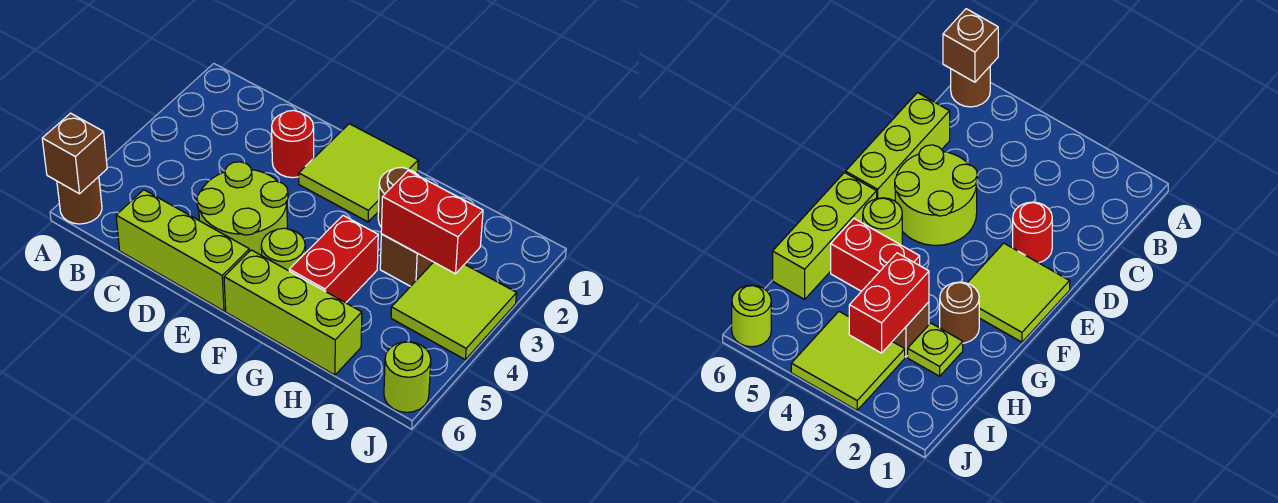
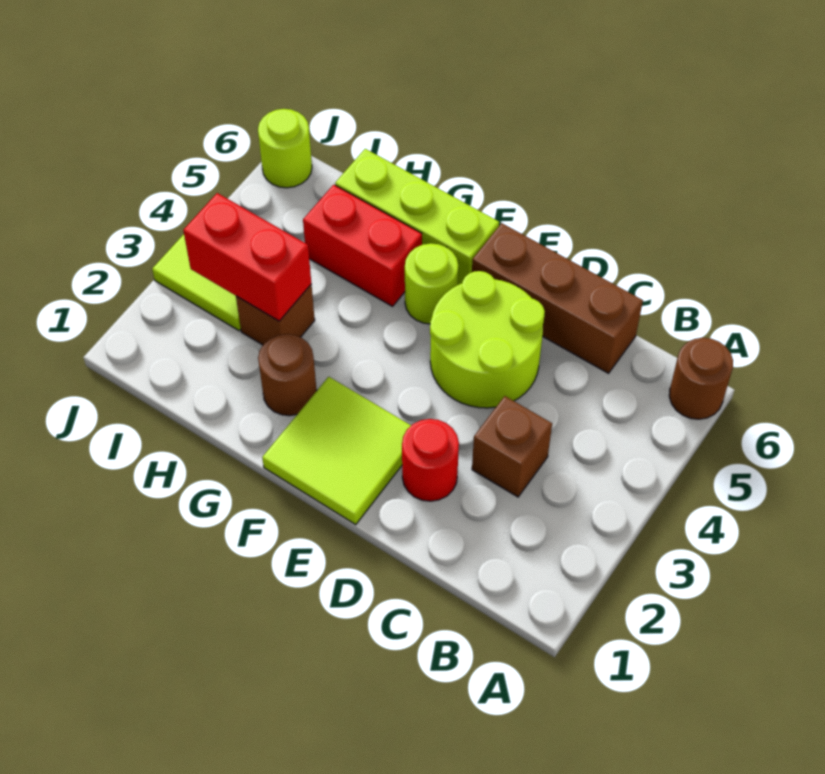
brown brick A6 level 2 -> brown brick C3 level 1
lime brick C6:E6 level 1 -> brown brick C6:E6 level 1
red brick G4:G5 level 1 -> red brick G5:H5 level 1
lime plate H2 level 1 -> none

